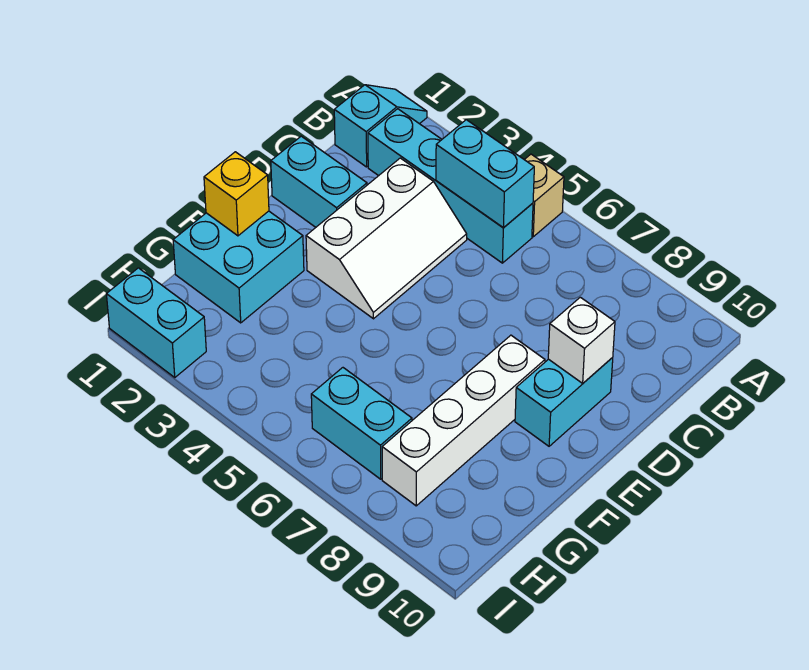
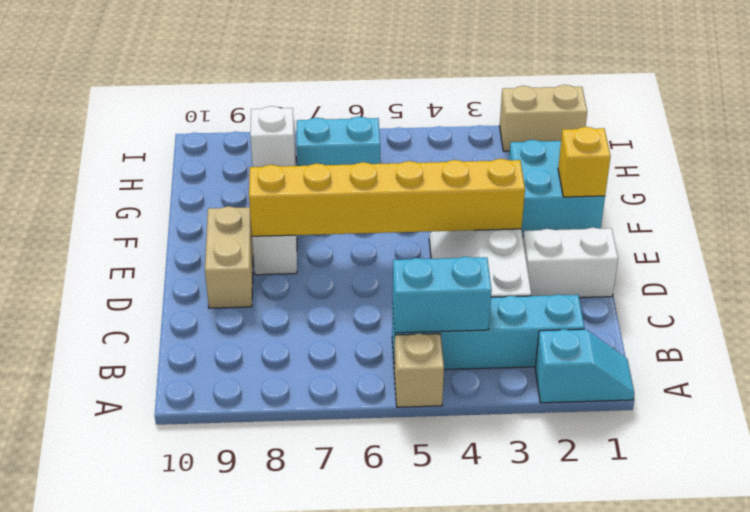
cyan slope A1:B1 level 1 top B -> cyan slope A1:A2 level 1 top 2
cyan brick D1:D2 level 1 -> white brick D1:D2 level 1
cyan brick D9:E9 level 1 -> tan brick D9:E9 level 1
white brick D9 level 2 -> white brick G8 level 2
none -> yellow brick E3:E8 level 2
cyan brick I1:I2 level 1 -> tan brick I1:I2 level 1

